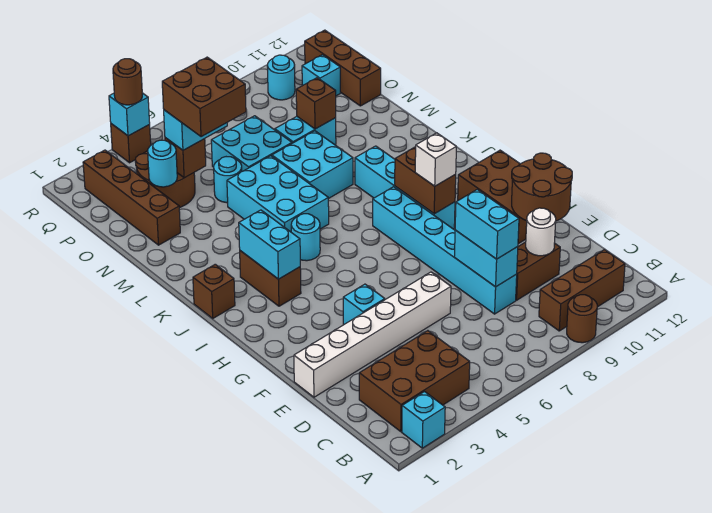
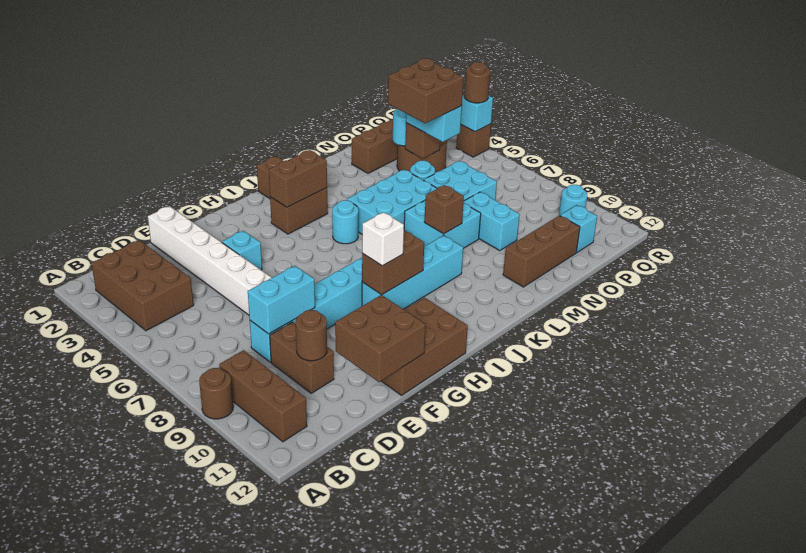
cyan brick A2 level 1 -> none
cyan brick D8:E8 level 3 -> none
white round brick D10 level 2 -> brown round brick D10 level 2
brown round brick E11:F12 level 2 -> brown brick E11:F12 level 2
cyan brick I3:J3 level 2 -> brown brick I3:J3 level 2
brown brick N9 level 2 -> brown brick L8 level 2
brown brick O12:Q12 level 1 -> brown brick M11:O11 level 1

